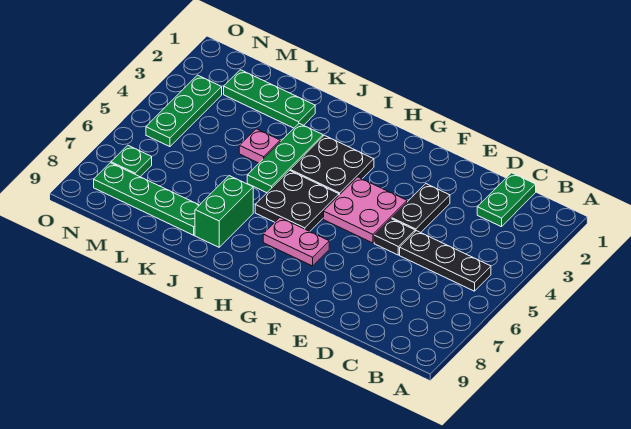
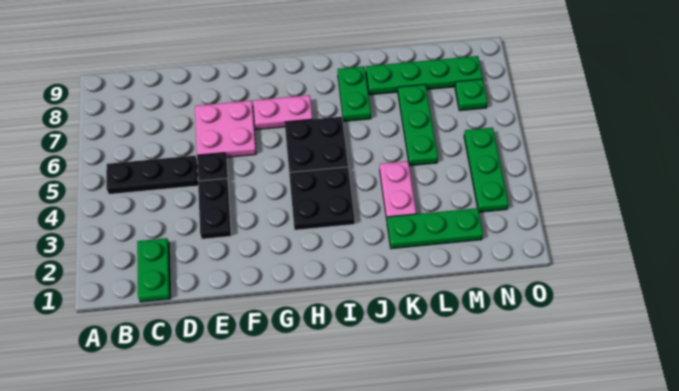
pink plate F4:G5 level 1 -> pink plate E6:F7 level 1
green plate J3:J5 level 1 -> green plate L5:L7 level 1
green brick J7:J8 level 1 -> green plate J7:J8 level 1
pink plate K4 level 1 -> pink plate K3:K4 level 1

